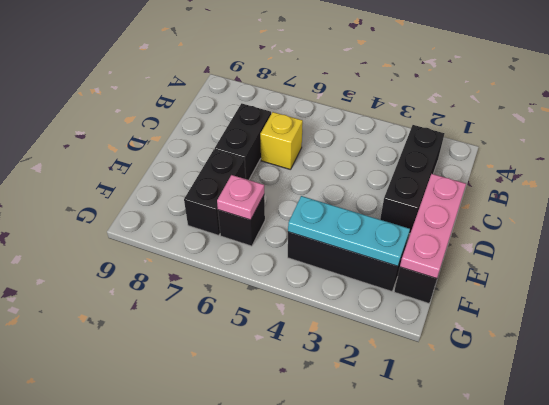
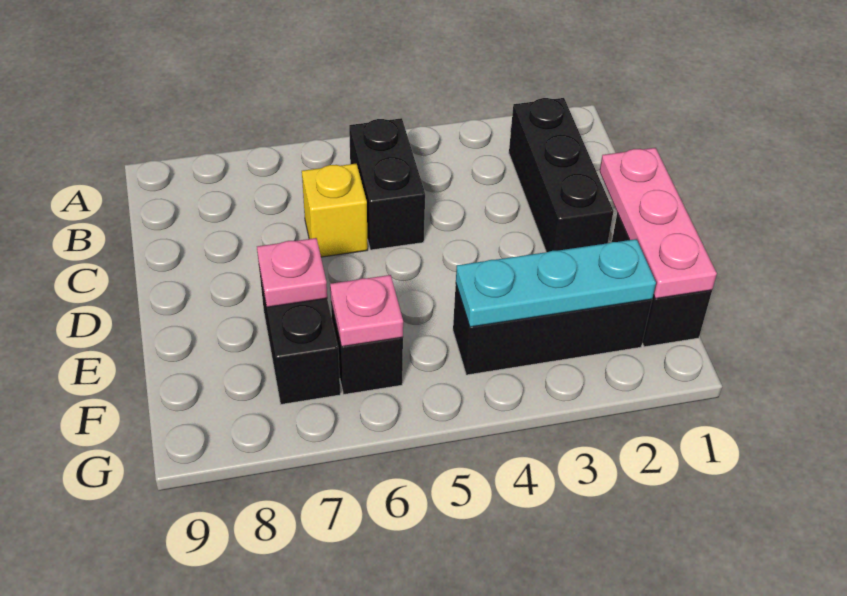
black brick C7:D7 level 1 -> black brick B5:C5 level 1
none -> pink plate E7 level 2

